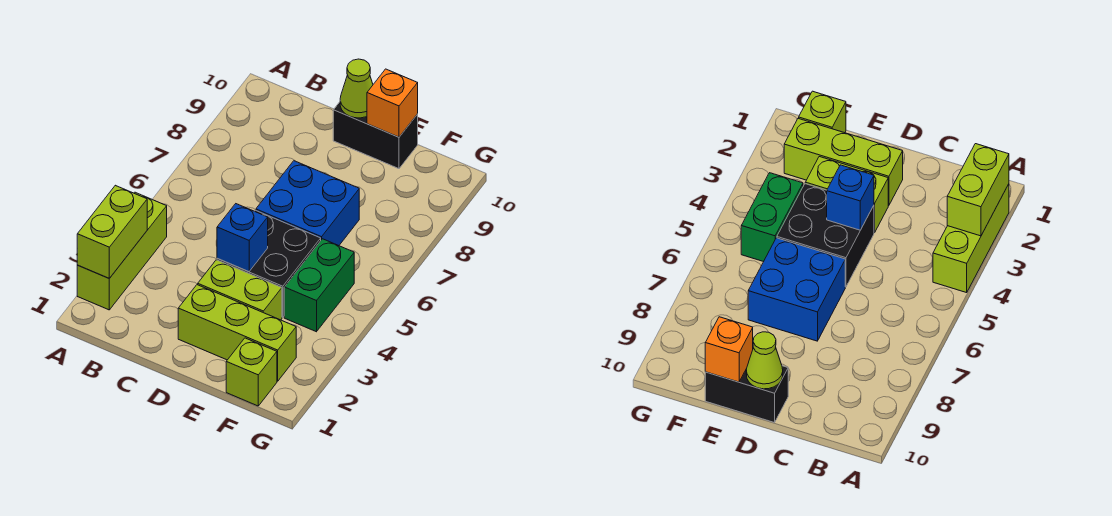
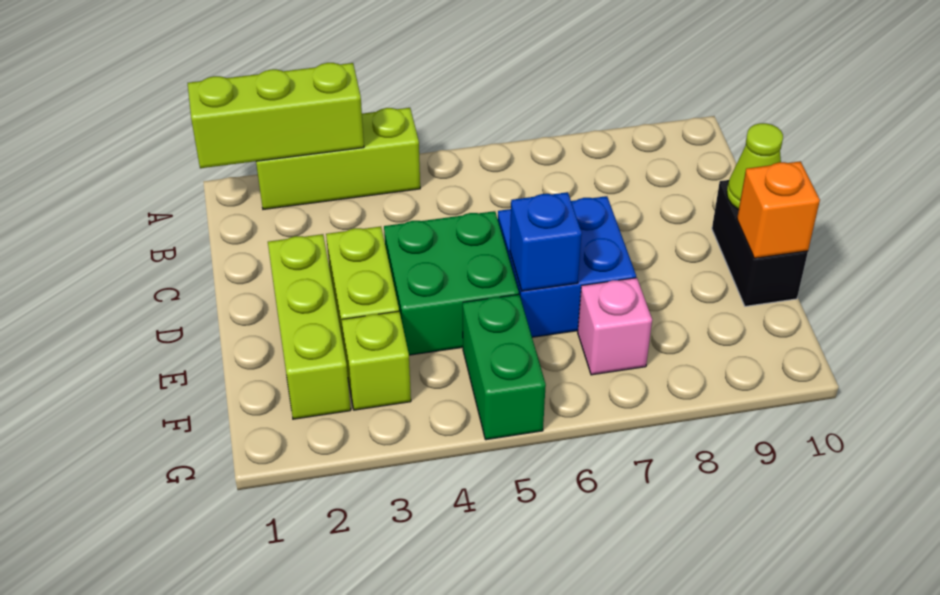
lime brick A2:A3 level 2 -> lime brick A1:A3 level 2
black brick D4:E5 level 1 -> green brick D4:E5 level 1
blue brick D4 level 2 -> blue brick E6 level 2
lime brick F1 level 1 -> lime brick F3 level 1
green brick F4:F5 level 1 -> green brick F5:G5 level 1
none -> pink brick F7 level 1

